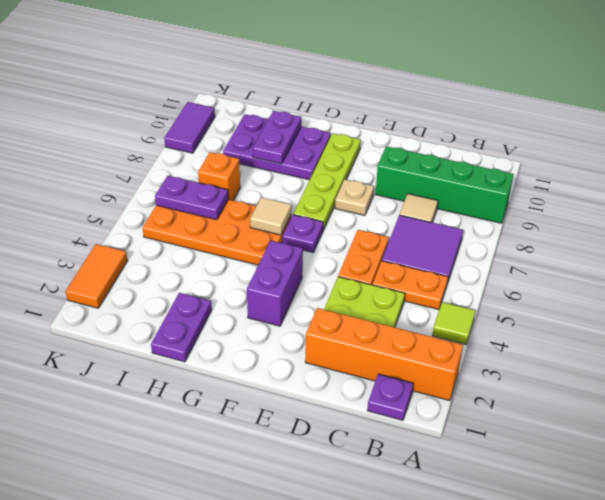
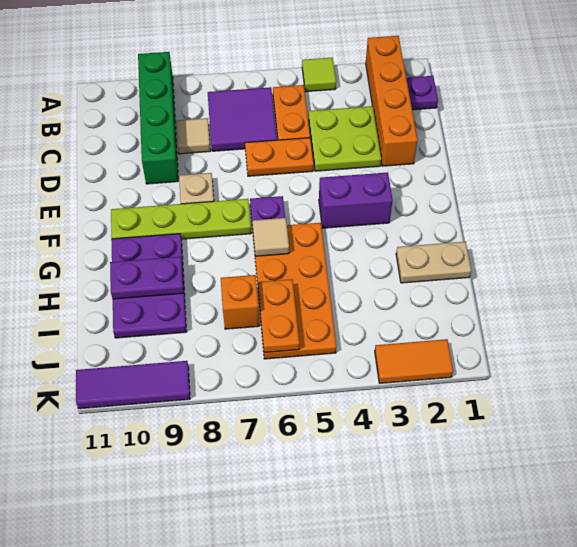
purple plate H1:H2 level 1 -> tan plate H1:H2 level 1
purple plate I6:J6 level 2 -> orange plate I6:J6 level 2
purple tile K9:K10 level 1 -> purple tile K9:K11 level 1

